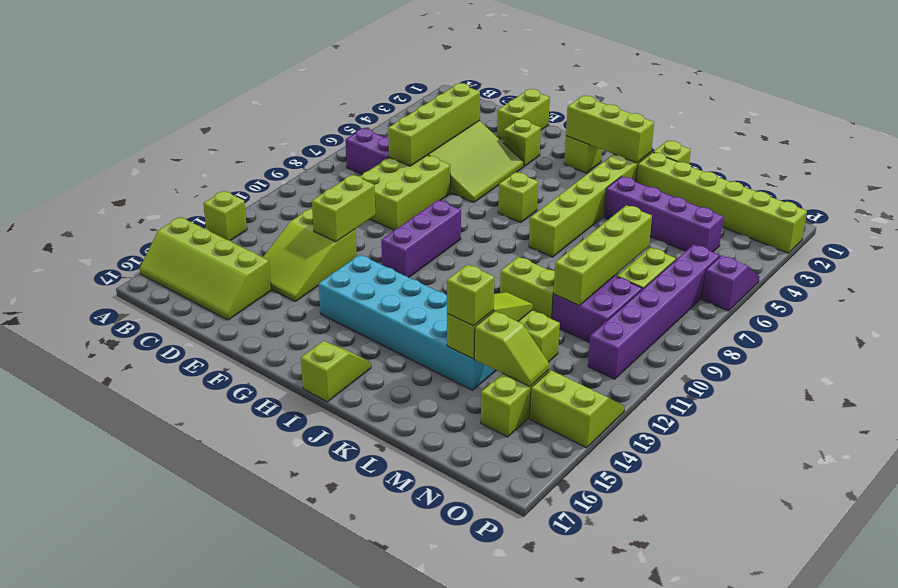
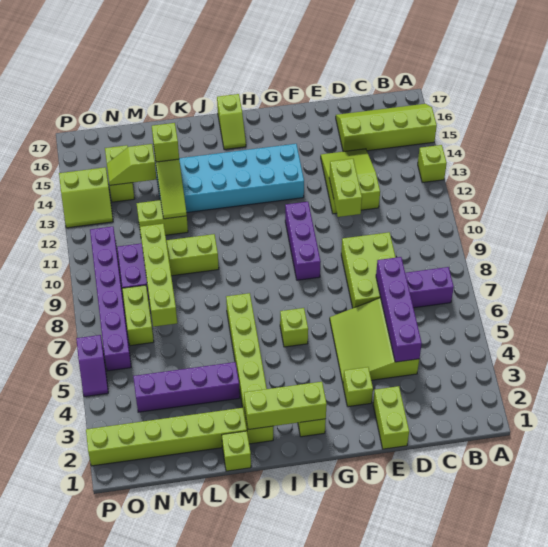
lime brick D4:D7 level 2 -> purple brick D4:D7 level 2

